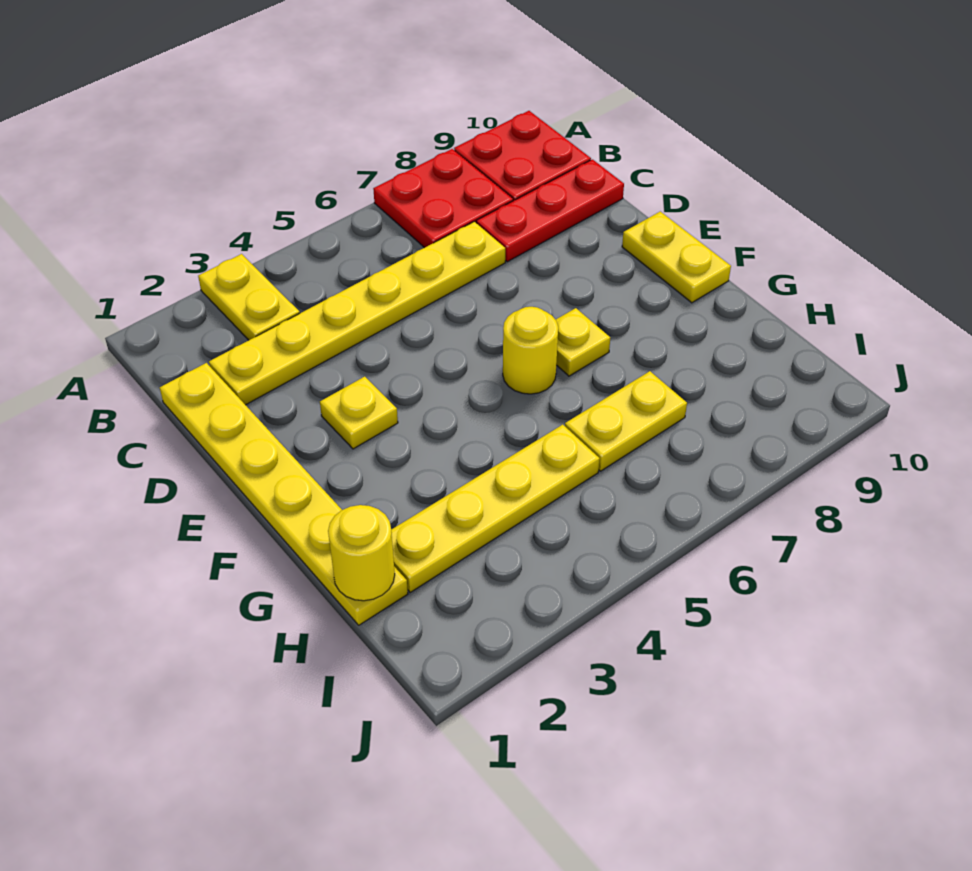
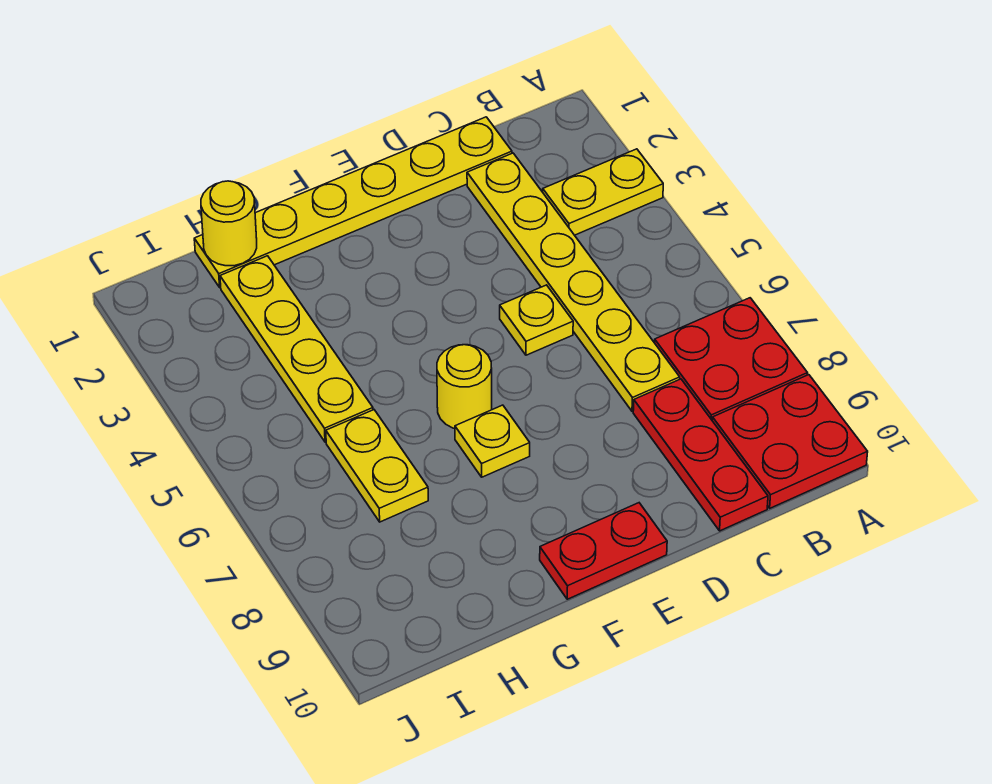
yellow plate E3 level 1 -> yellow plate D5 level 1
yellow plate E10:F10 level 1 -> red plate E10:F10 level 1

